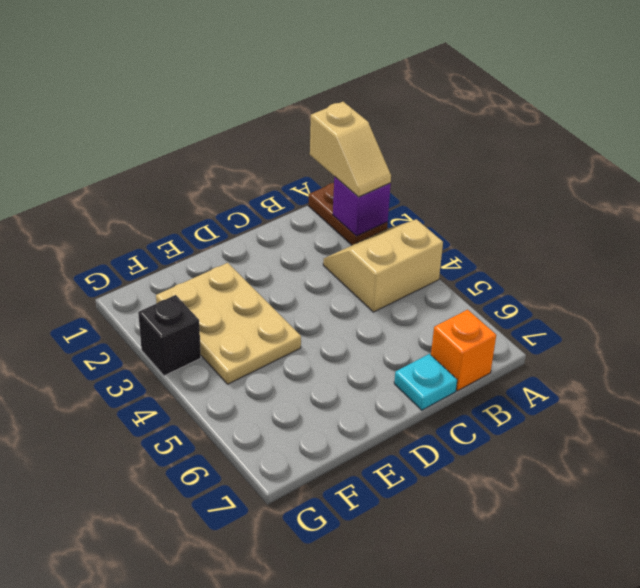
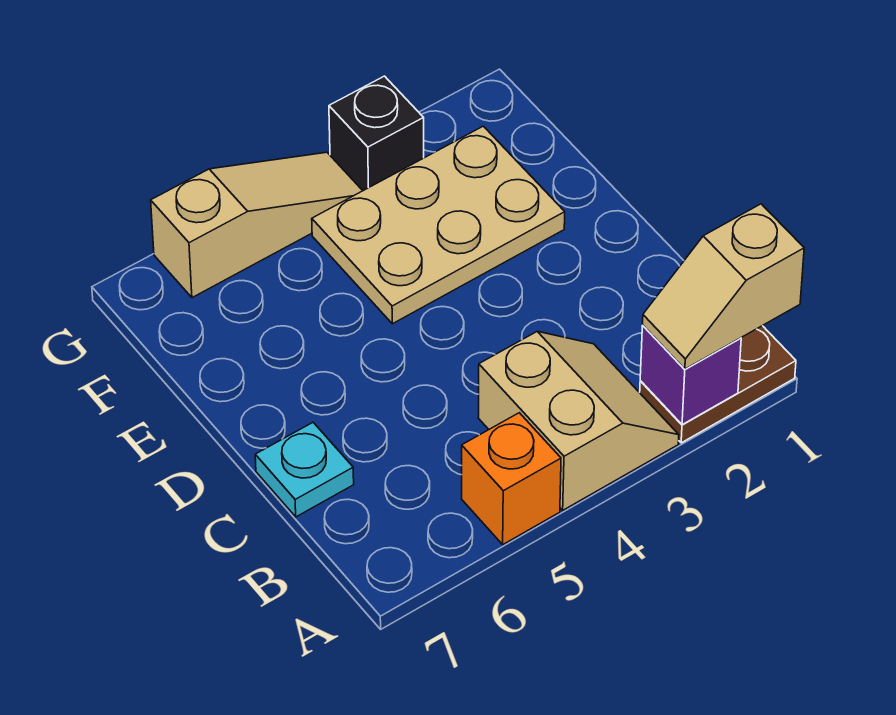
orange brick B7 level 1 -> orange brick A5 level 1
none -> tan slope G4:G6 level 1 top 6

